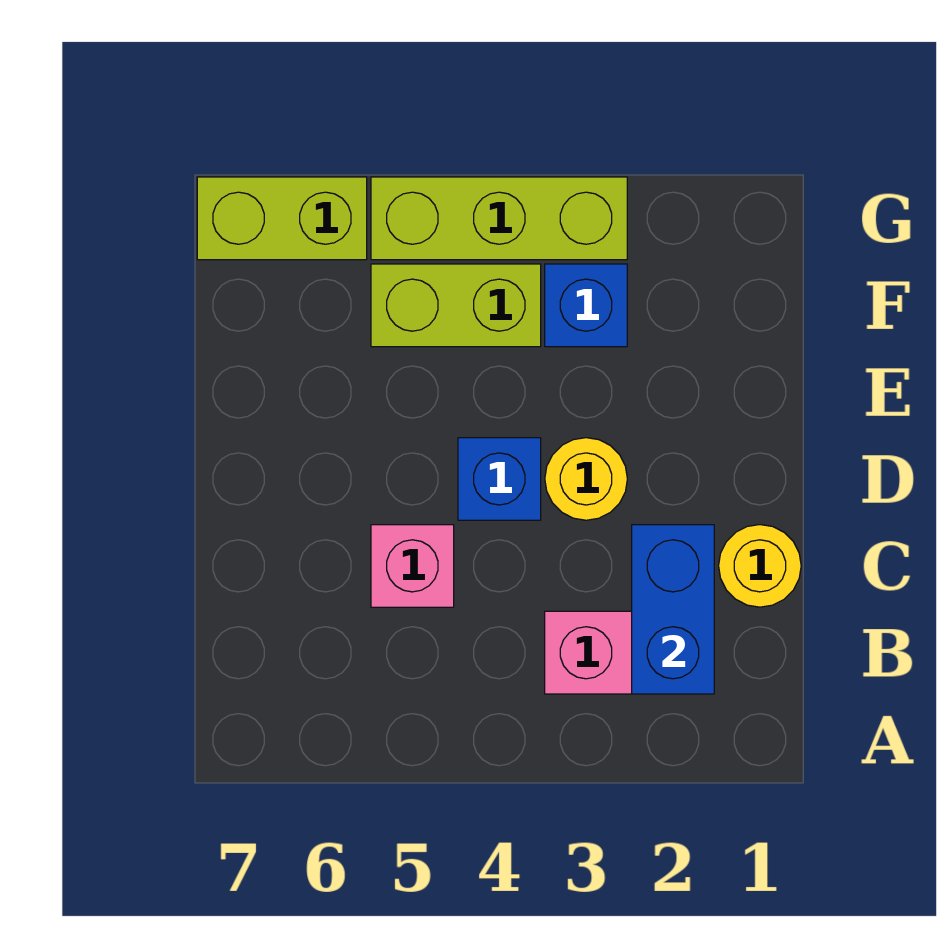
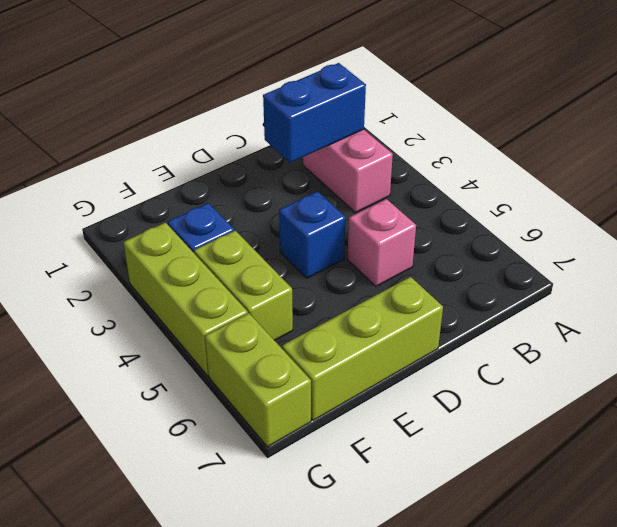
yellow round brick C1 level 1 -> none
yellow round brick D3 level 1 -> none
none -> lime brick D7:F7 level 1

